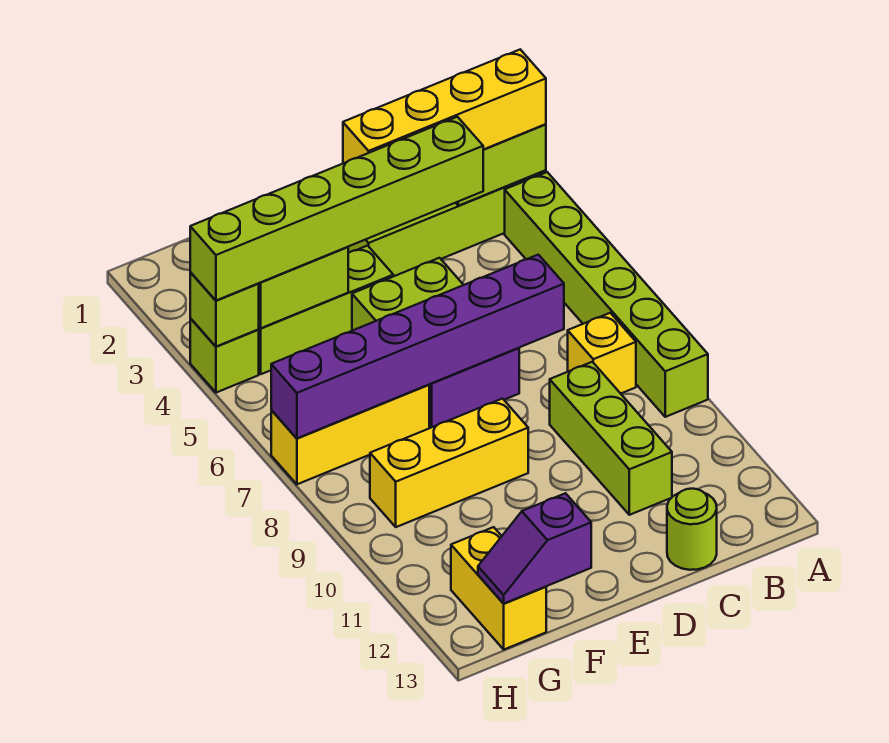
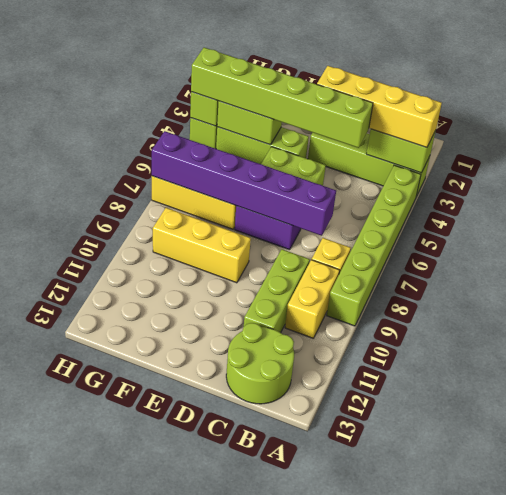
lime round brick C13 level 1 -> lime round brick B12:C13 level 1
purple slope F13:G13 level 2 top F -> none
yellow brick G12:G13 level 1 -> yellow brick B9:B10 level 1

